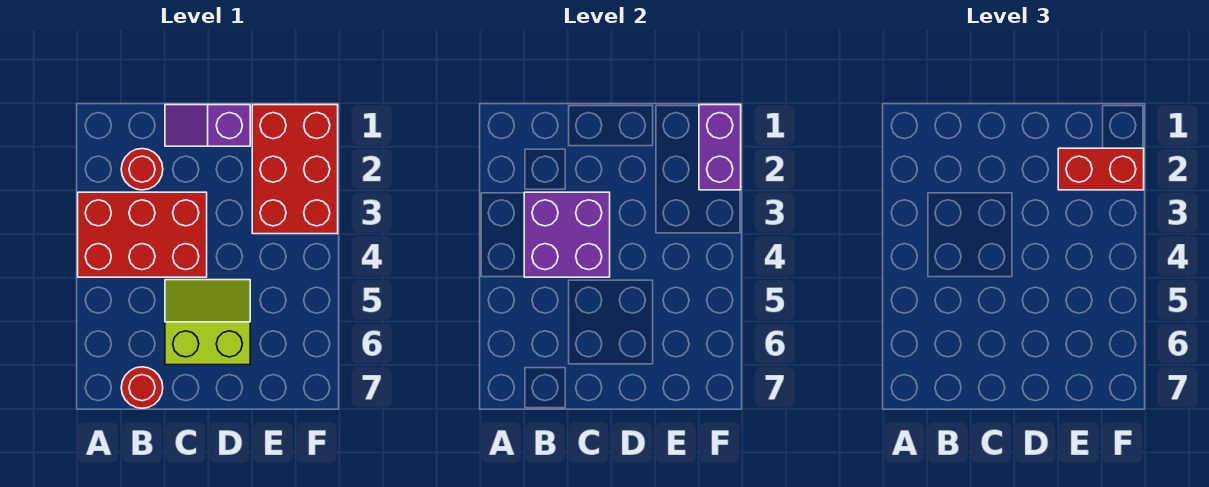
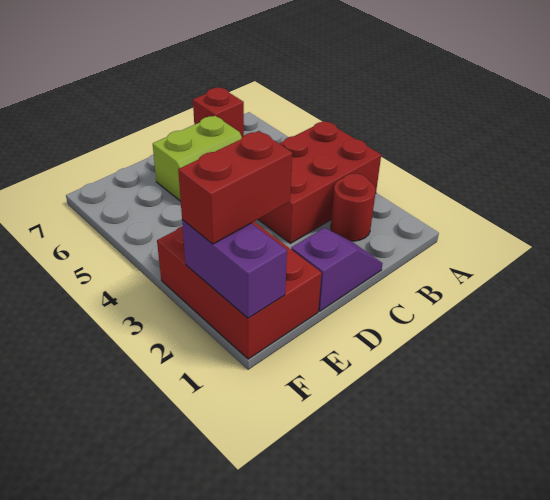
purple brick B3:C4 level 2 -> none
red round brick B7 level 1 -> red brick B7 level 1

